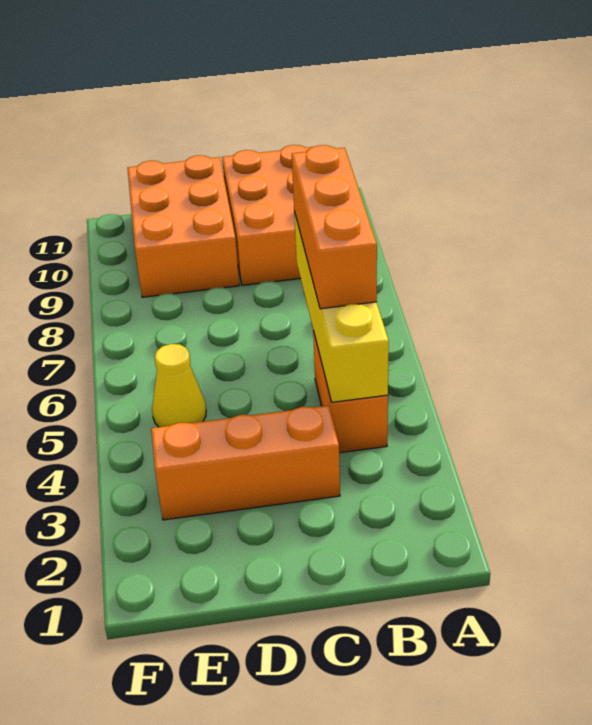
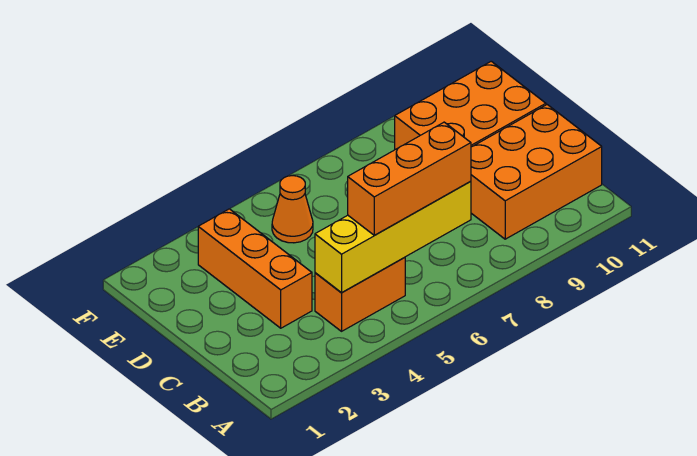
yellow cone E5 level 1 -> orange cone E5 level 1

